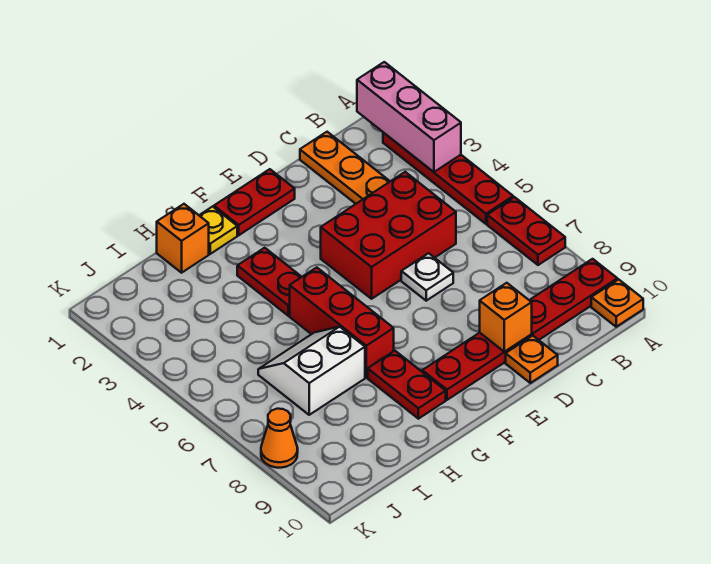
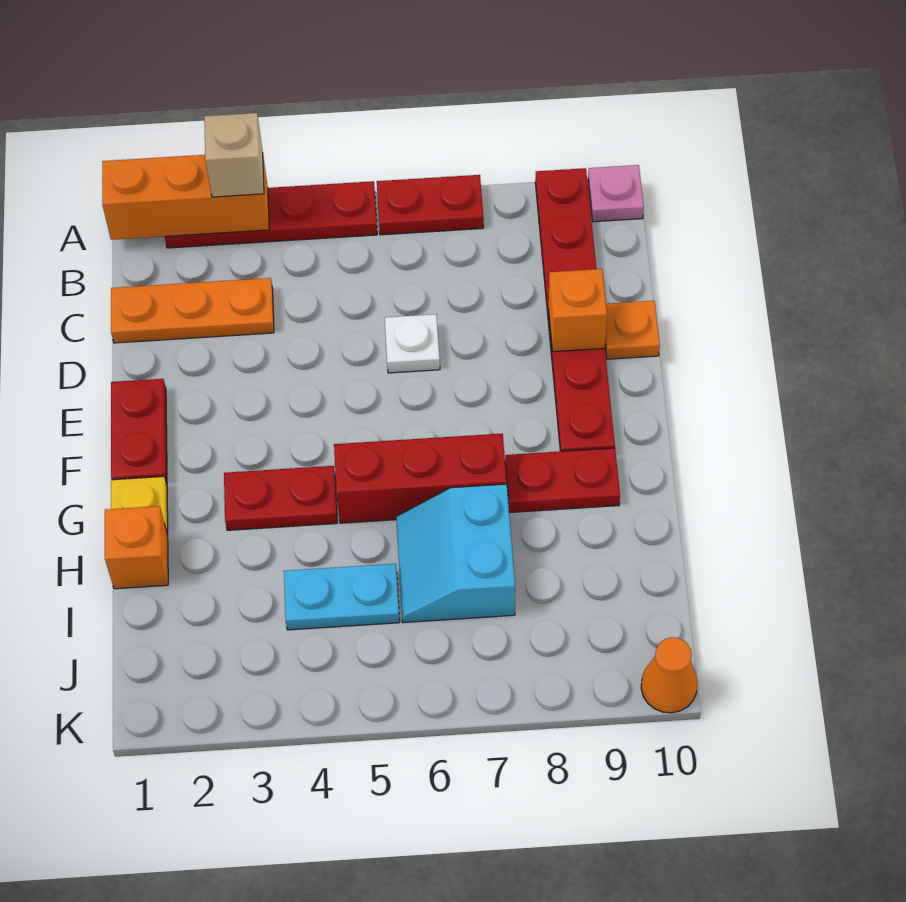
pink brick A1:A3 level 2 -> orange brick A1:A3 level 2
none -> tan brick A3 level 3
orange plate A10 level 1 -> pink plate A10 level 1
red brick C4:E5 level 1 -> none
white slope H6:I7 level 1 top 7 -> cyan slope H6:I7 level 1 top 7
none -> cyan plate I4:I5 level 1
orange cone K8 level 1 -> orange cone K10 level 1

